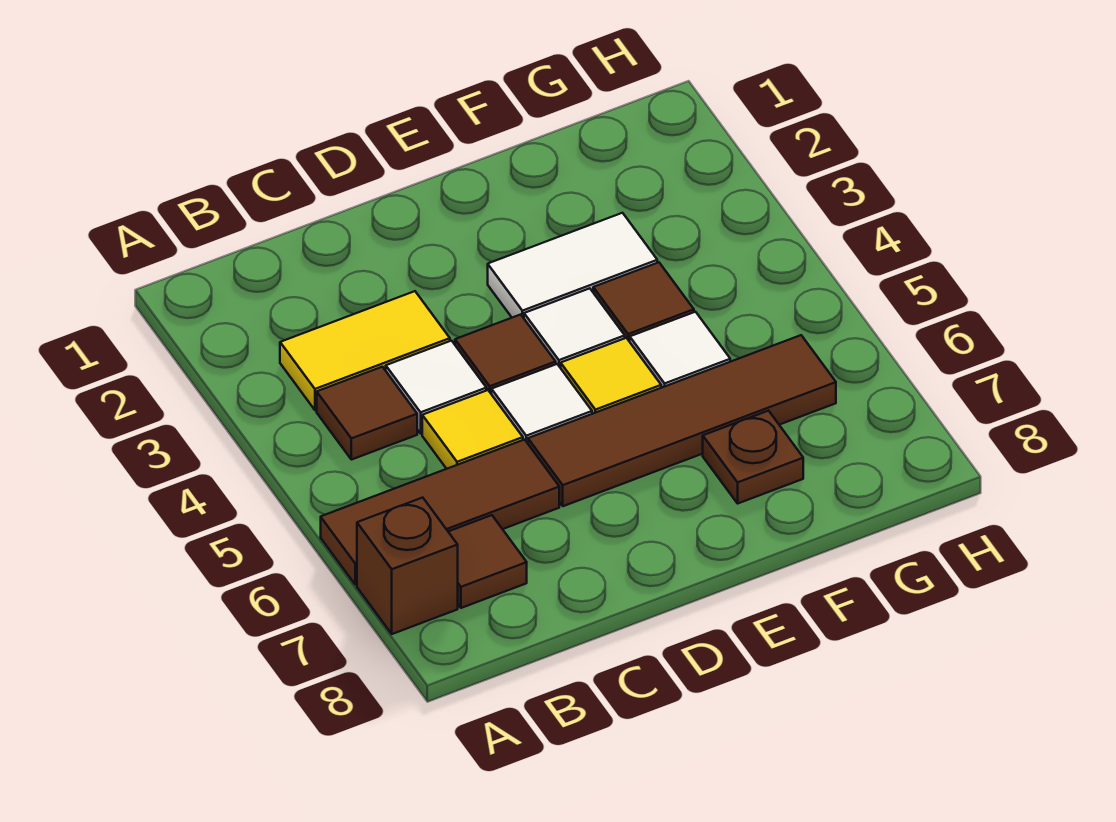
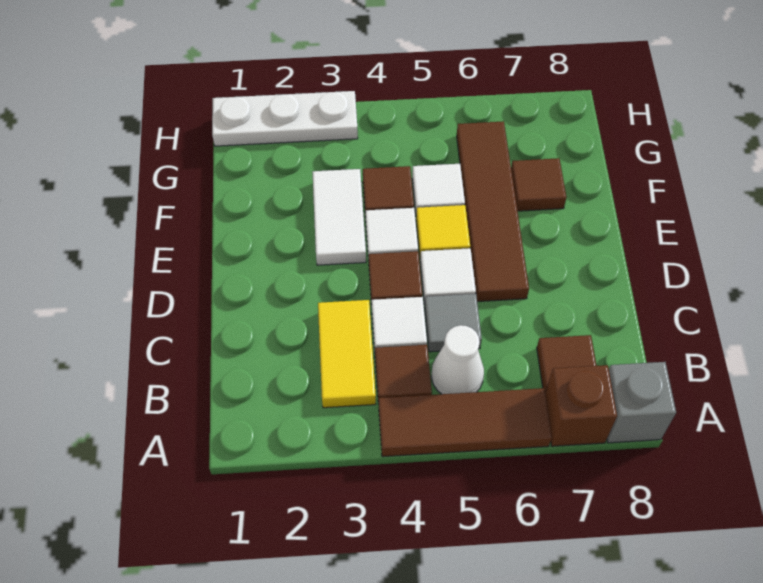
brown tile A6:C6 level 1 -> brown tile A4:A6 level 1
none -> grey brick A8 level 1
none -> white cone B5 level 1
yellow tile C5 level 1 -> grey tile C5 level 1
brown plate F7 level 1 -> brown tile F7 level 1
none -> white plate H1:H3 level 1

